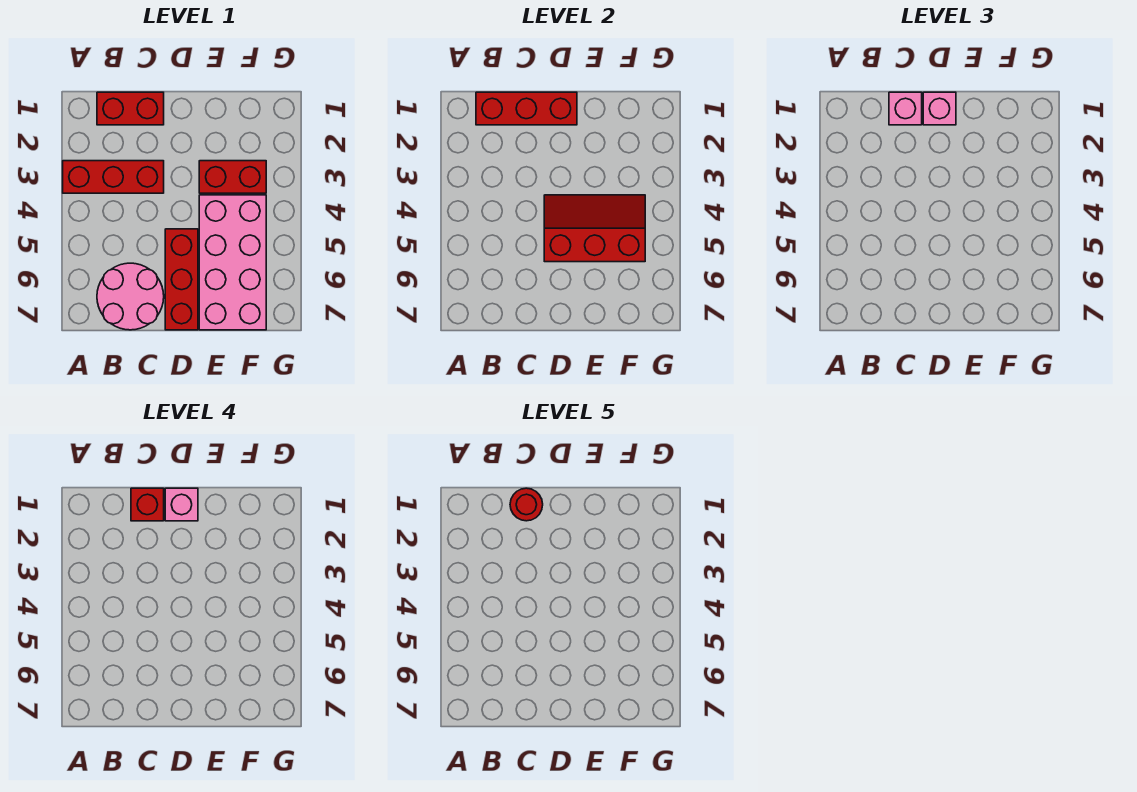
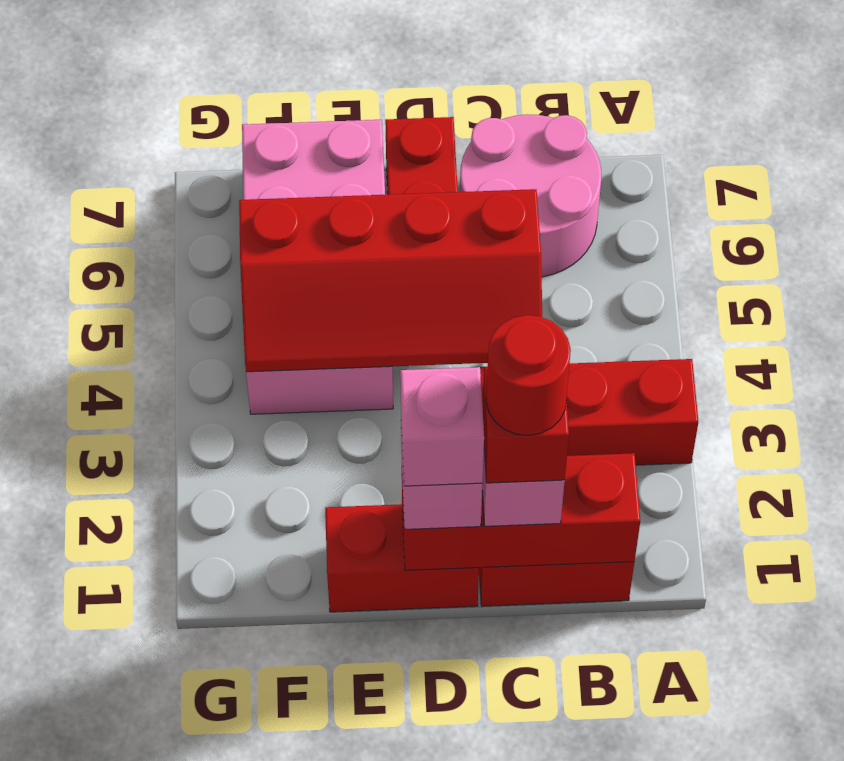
red slope D4:F5 level 2 top 5 -> red slope C4:F5 level 2 top 5
red brick E3:F3 level 1 -> red brick D1:E1 level 1

